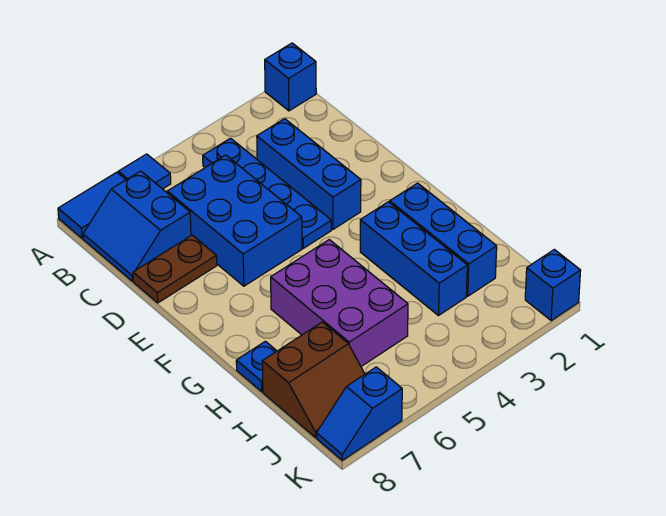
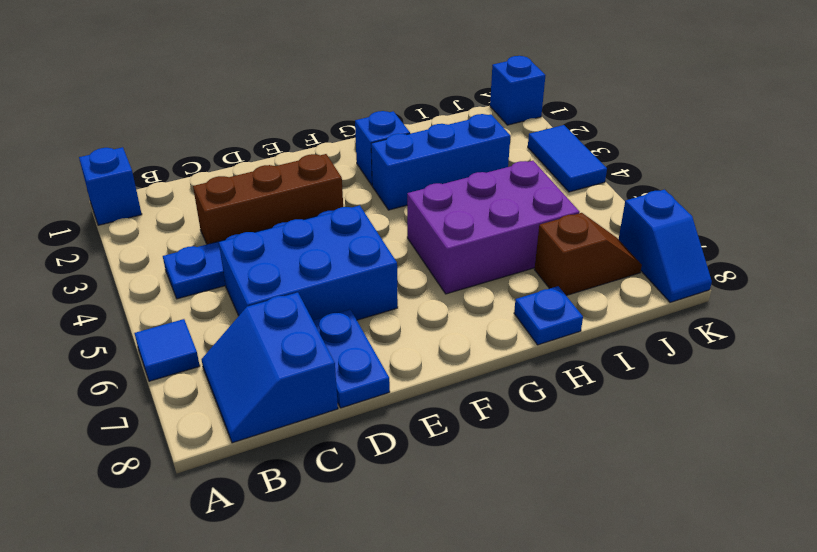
blue tile A7:A8 level 1 -> blue tile K3:K4 level 1
blue slope B7:C8 level 1 top 7 -> blue slope B7:C8 level 1 top C
blue brick C3:E3 level 1 -> brown brick C3:E3 level 1
brown plate D7:D8 level 1 -> blue plate D7:D8 level 1
blue brick G2:I2 level 1 -> blue brick G2 level 1
brown slope I7:J8 level 1 top I -> brown slope I7:J7 level 1 top I

